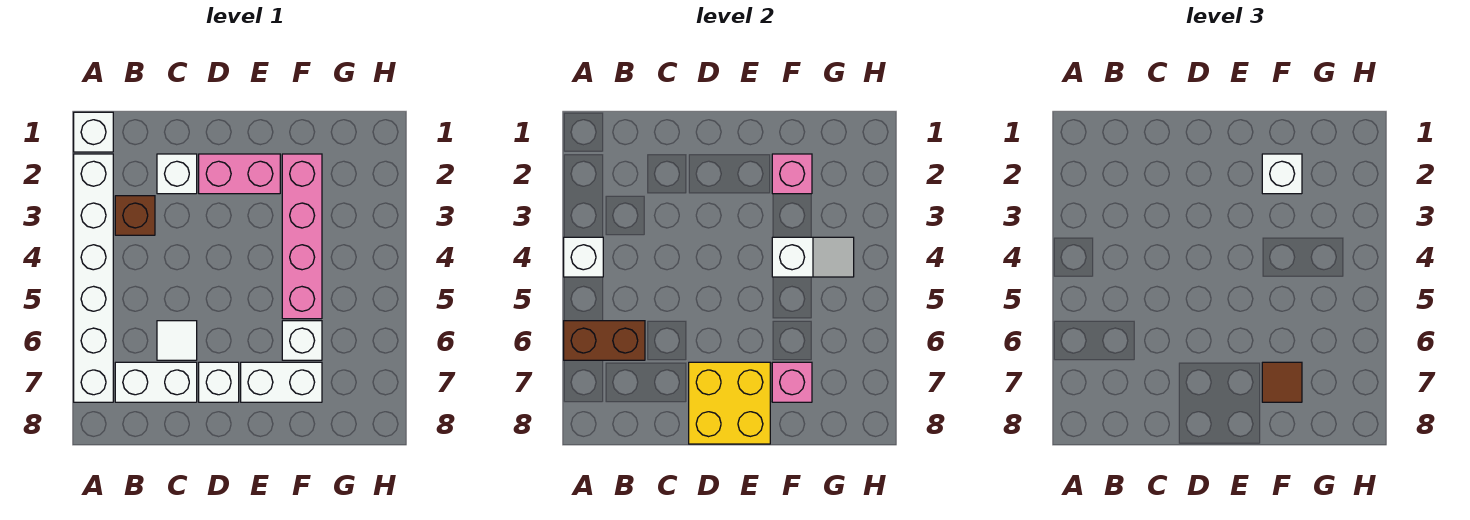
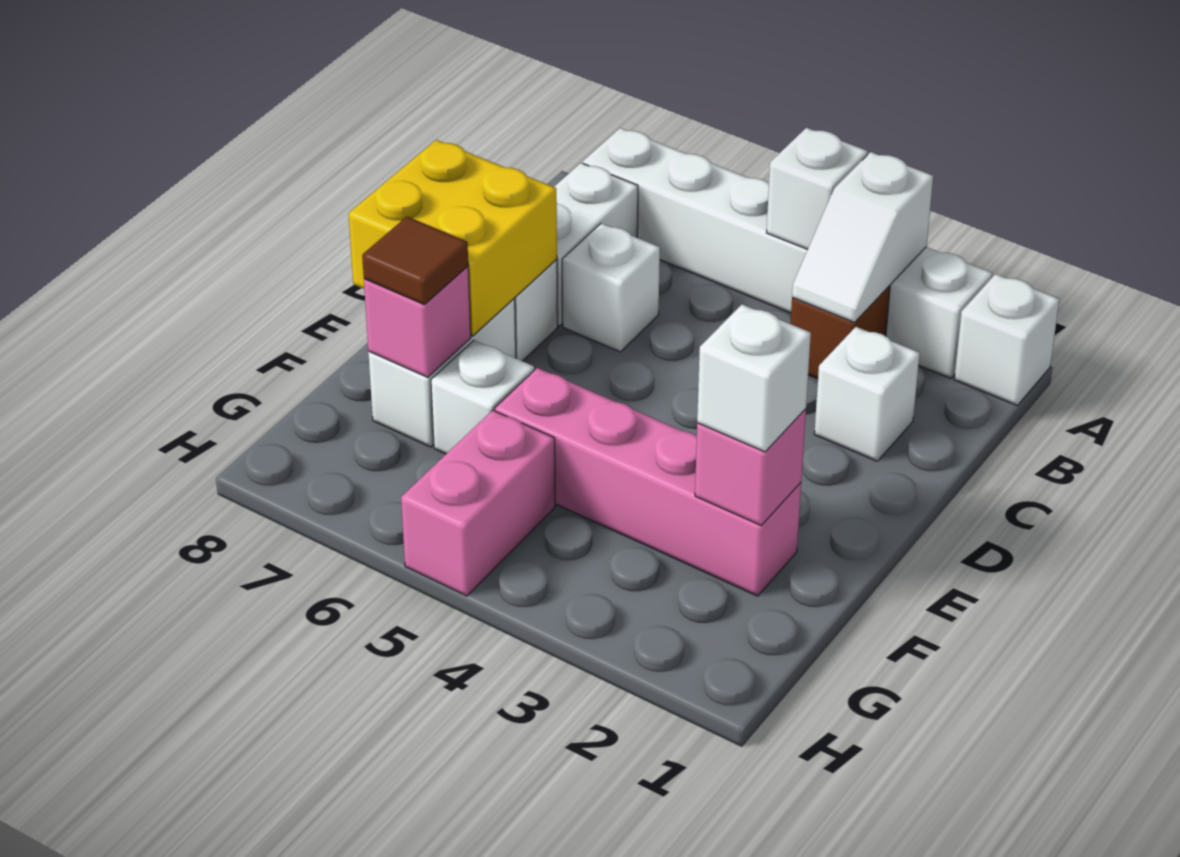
brown brick A6:B6 level 2 -> none
white tile C6 level 1 -> white brick C6 level 1
pink brick D2:E2 level 1 -> pink brick G5:H5 level 1
white slope F4:G4 level 2 top F -> white slope A3:B3 level 2 top A

